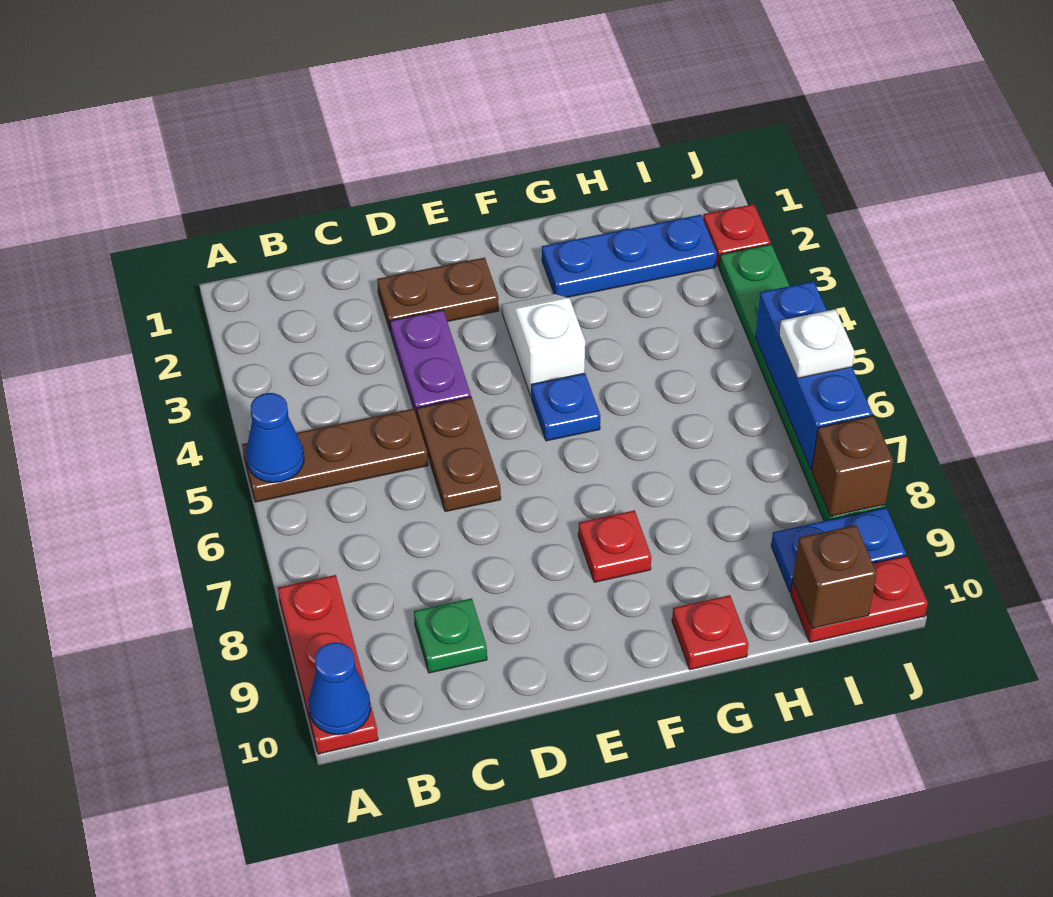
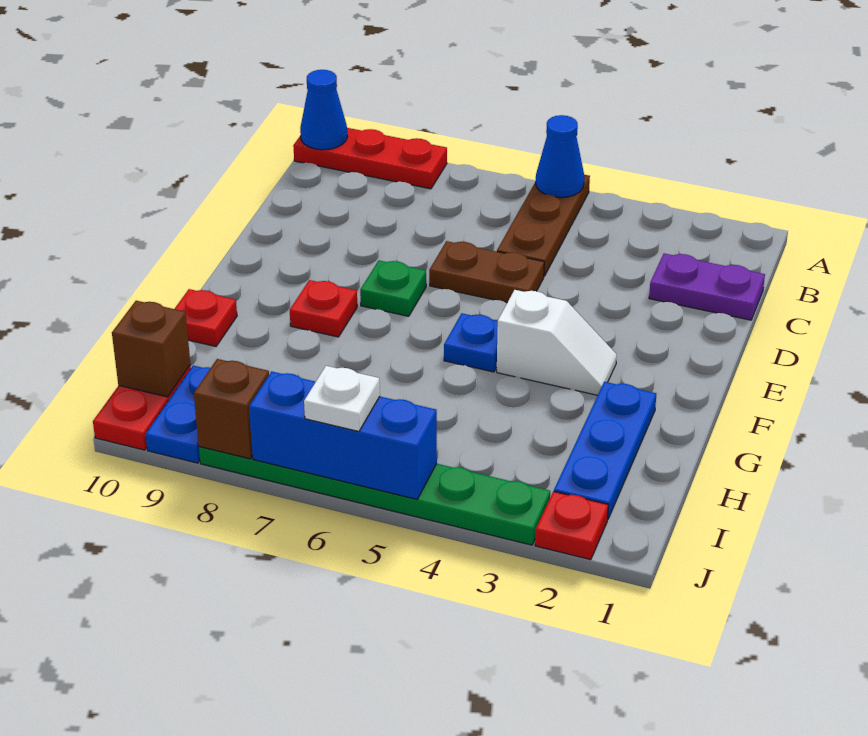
green plate C9 level 1 -> green plate E7 level 1
brown plate D2:E2 level 1 -> none
purple plate D3:D4 level 1 -> purple plate C1:C2 level 1

